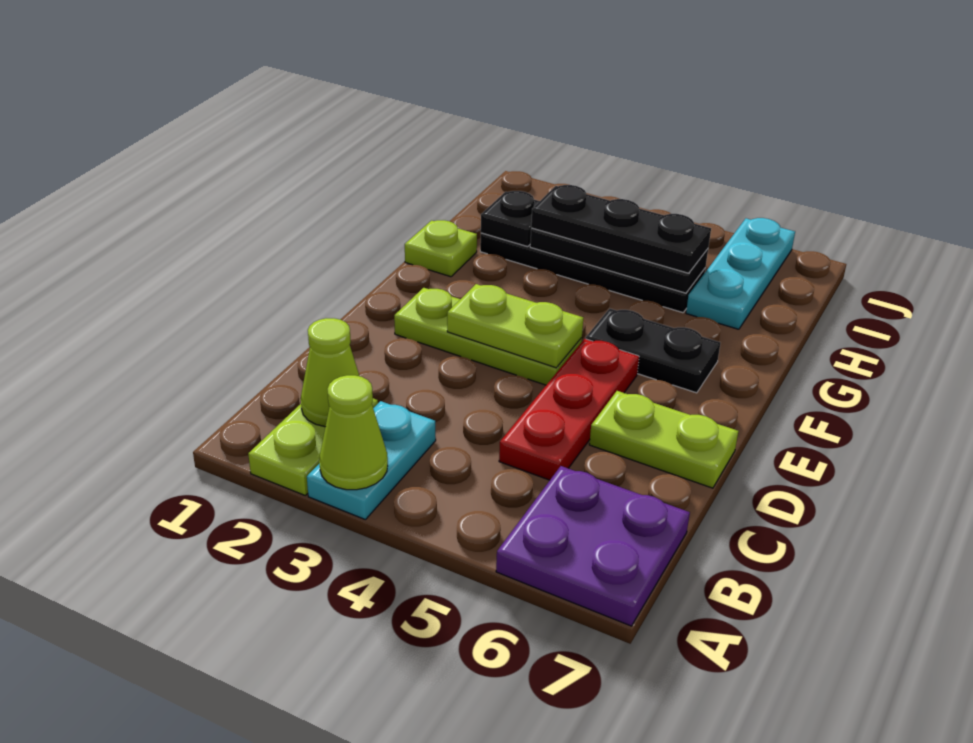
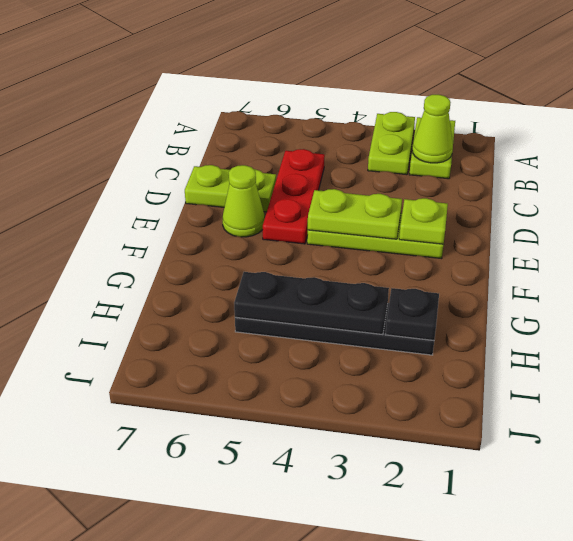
cyan plate A3:B3 level 1 -> lime plate A3:B3 level 1
lime cone A3 level 2 -> lime cone E6 level 1
purple plate A6:B7 level 1 -> none
black plate F5:F6 level 1 -> none
lime plate G1 level 1 -> lime plate E2 level 2
black plate H3:H5 level 3 -> none
cyan plate H6:J6 level 1 -> none

